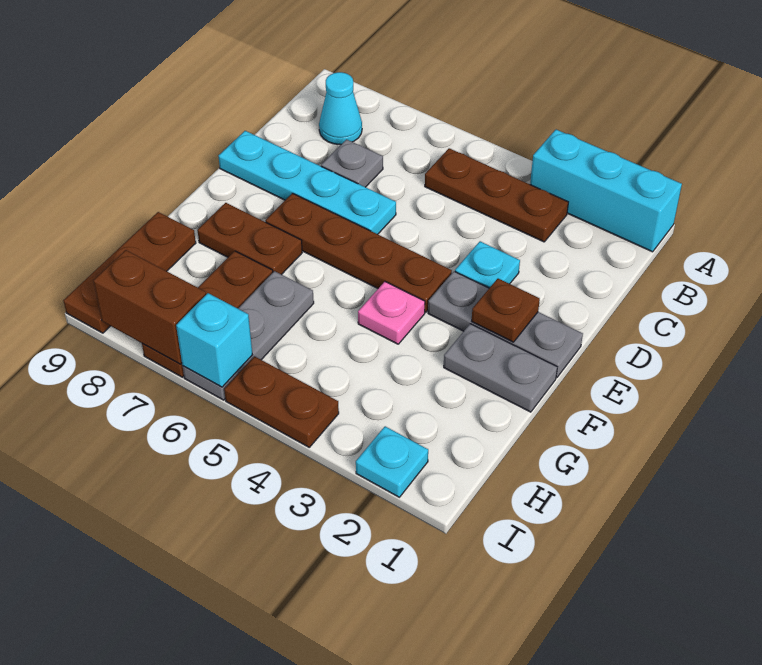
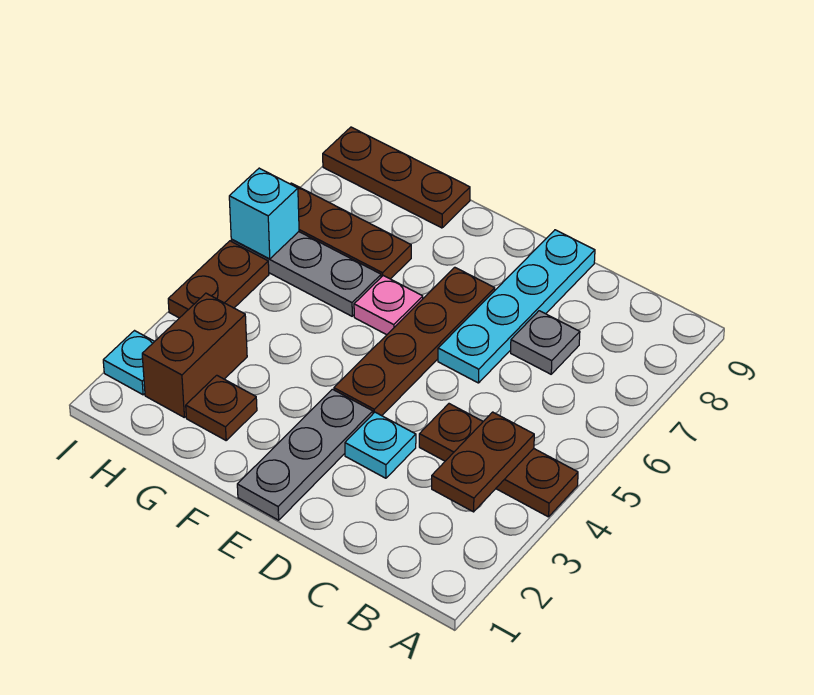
cyan brick A1:A3 level 1 -> none
brown plate B3:B5 level 1 -> brown plate A4:C4 level 1
cyan cone B8 level 1 -> none
brown plate E2 level 2 -> brown plate G2 level 1
grey plate F1:F2 level 1 -> none
pink plate F4 level 1 -> pink plate F6 level 1
brown plate F7:F8 level 1 -> brown plate B3:B4 level 2
brown brick I7:I8 level 2 -> brown brick H2:H3 level 1

